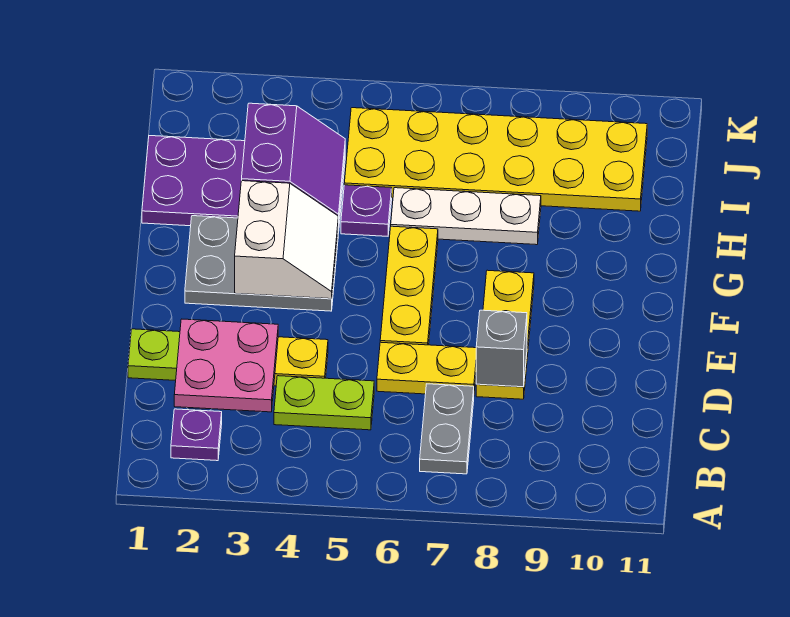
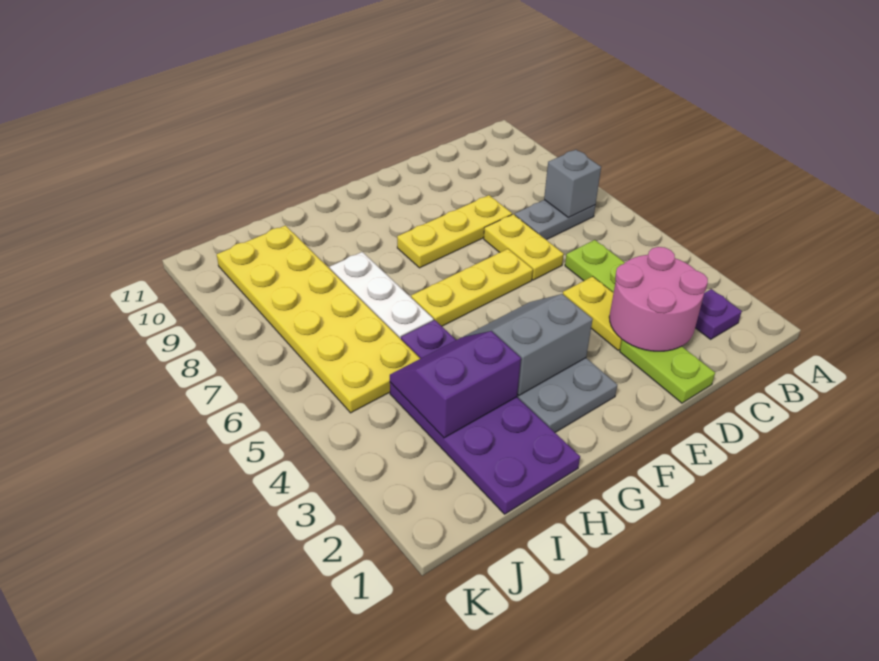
pink plate C2:D3 level 2 -> pink round brick C2:D3 level 2
grey brick D8 level 2 -> grey brick B7 level 2
white slope F3:G4 level 2 top 3 -> grey slope F3:G4 level 2 top 3

